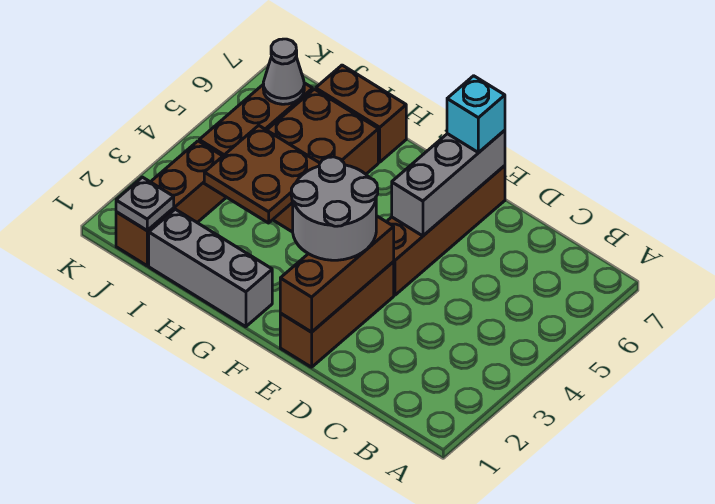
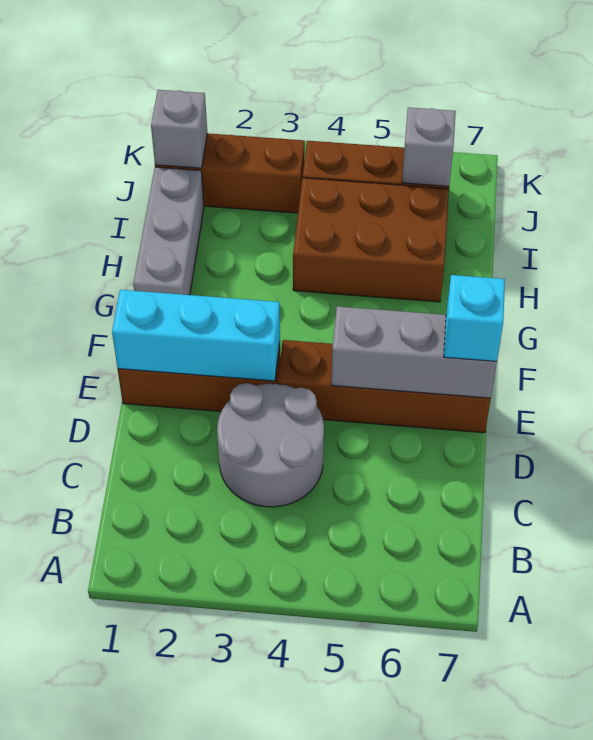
brown brick E1:E3 level 2 -> cyan brick E1:E3 level 2
grey round brick E2:F3 level 3 -> grey round brick C3:D4 level 1
brown plate H3:I4 level 2 -> none
brown brick H7:I7 level 1 -> none
grey plate J1 level 2 -> grey brick J1 level 2
grey cone J6 level 2 -> grey brick J6 level 2

